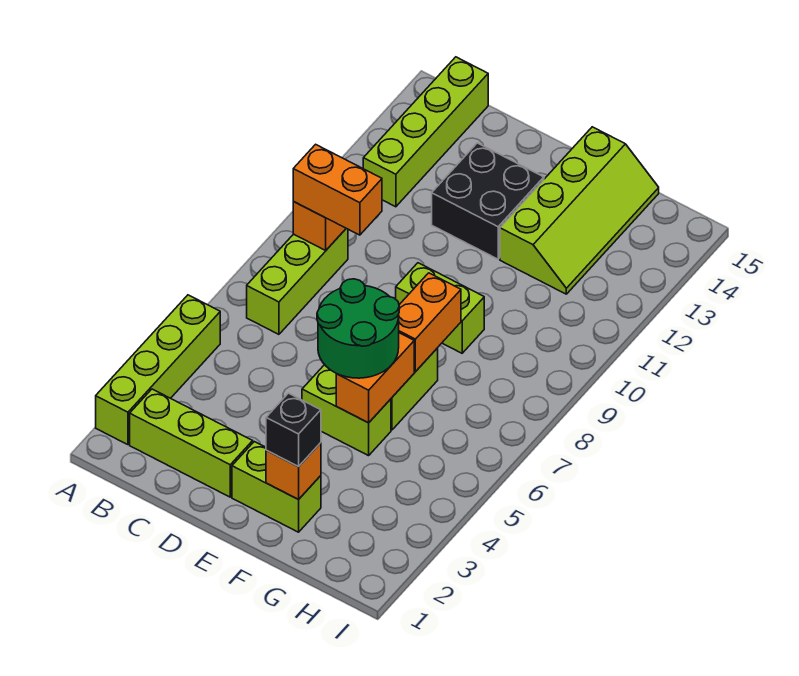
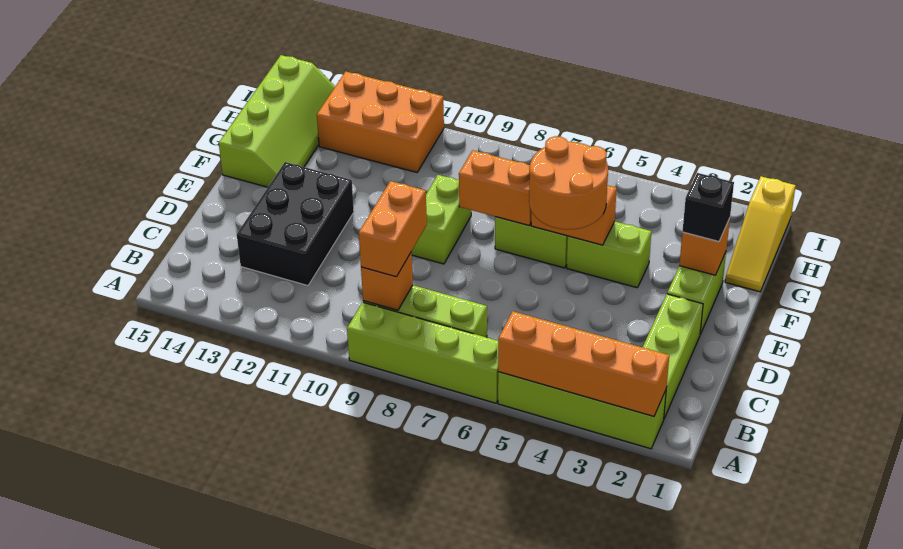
none -> orange brick A2:A5 level 2
lime brick B12:B15 level 1 -> lime brick A6:A9 level 1
black brick D12:E13 level 1 -> black brick C12:E13 level 1
lime brick E5:F5 level 1 -> lime brick F4:F5 level 1
green round brick E5:F6 level 3 -> orange round brick E5:F6 level 3
lime slope F12:G15 level 1 top F -> lime slope F14:I15 level 1 top 15
none -> yellow slope G1:I1 level 1 top I
none -> orange brick H11:I13 level 1

